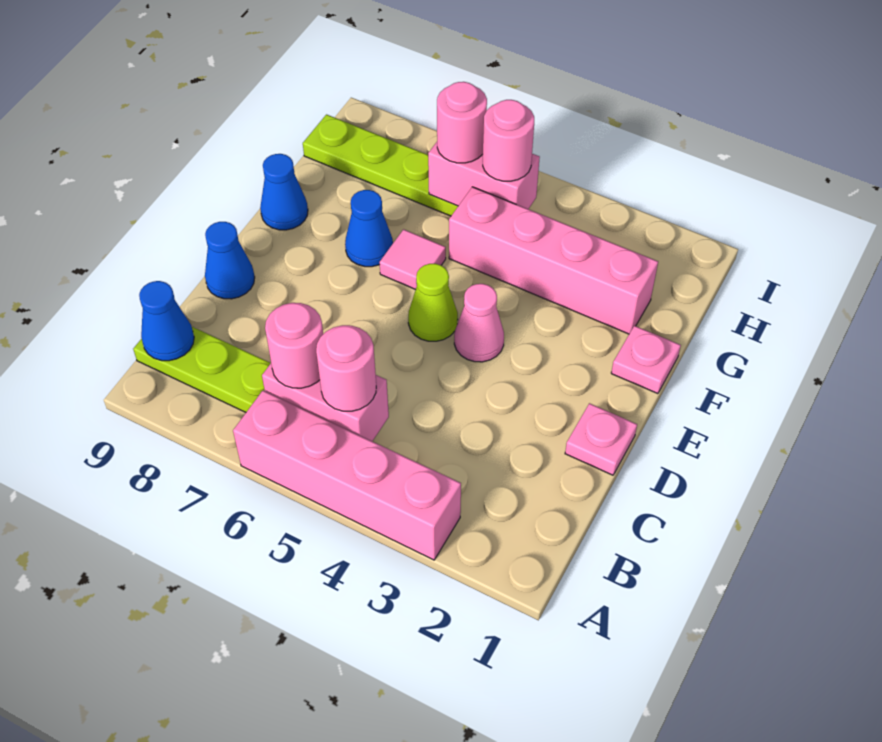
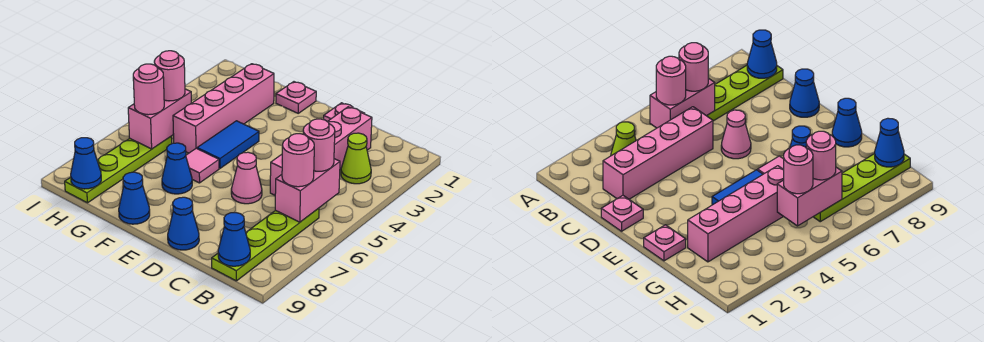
pink brick A3:A6 level 1 -> pink brick C2:C5 level 1
pink cone E4 level 1 -> pink cone D6 level 1
lime cone E5 level 1 -> lime cone B3 level 1
none -> blue tile F4:F5 level 1
none -> blue cone H9 level 2

